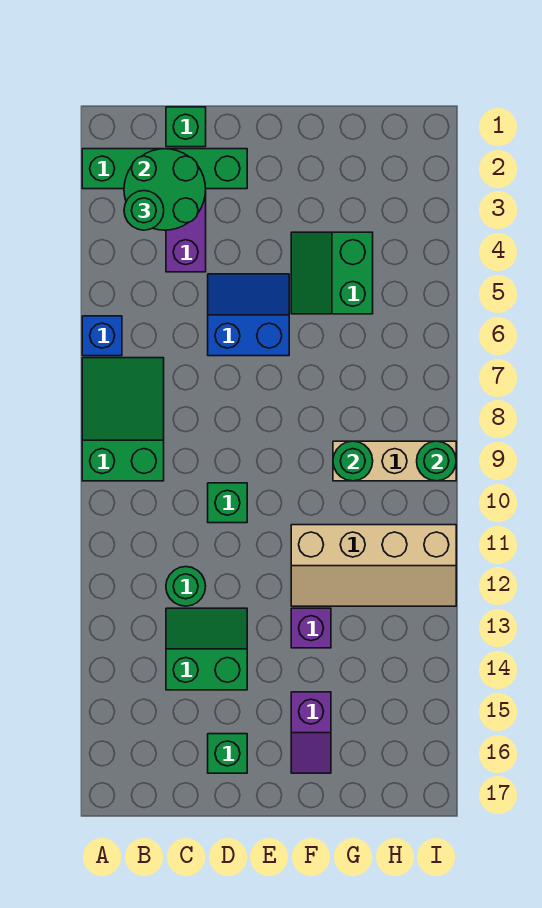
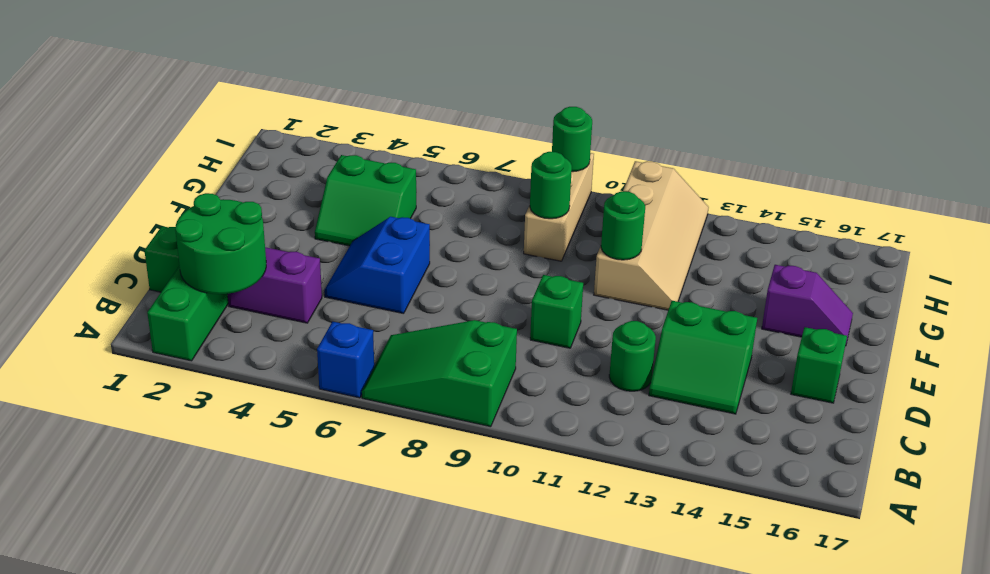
green round brick B3 level 3 -> green round brick F11 level 2
green slope C13:D14 level 1 top 14 -> green slope C13:D14 level 1 top D
purple brick F13 level 1 -> none

